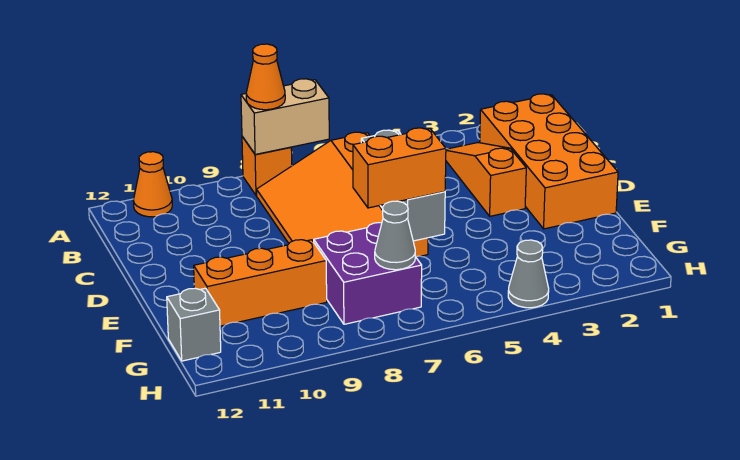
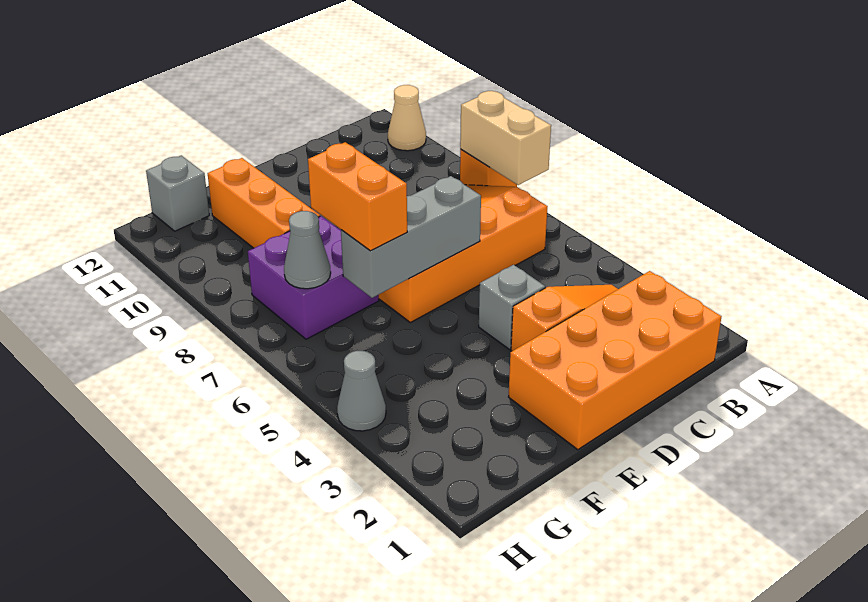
orange cone A8 level 3 -> none
orange cone A11 level 1 -> tan cone A11 level 1
none -> grey brick D4 level 1

